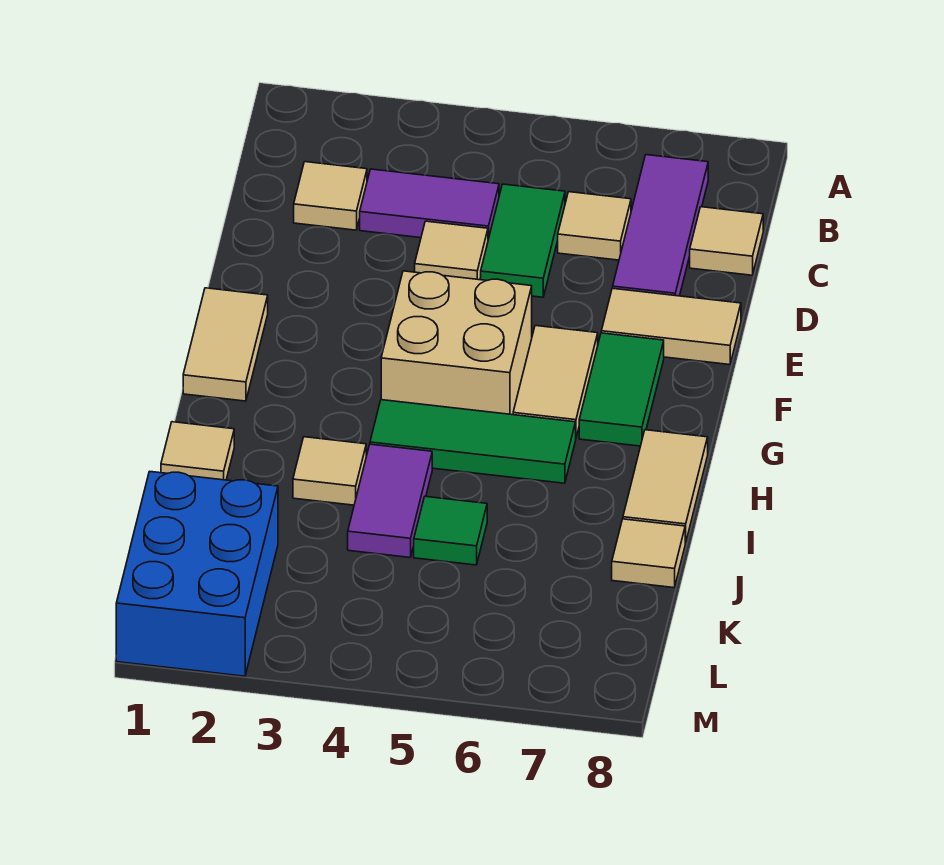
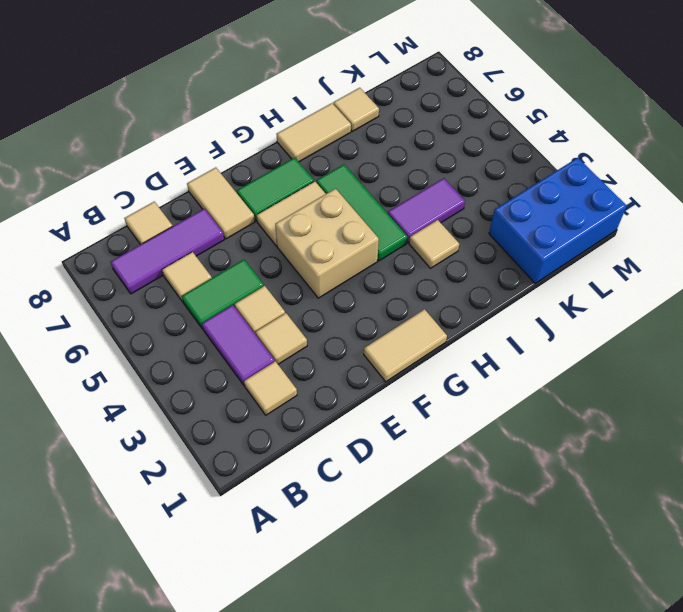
tan tile I1 level 1 -> tan tile D3 level 1
green tile J5 level 1 -> none

